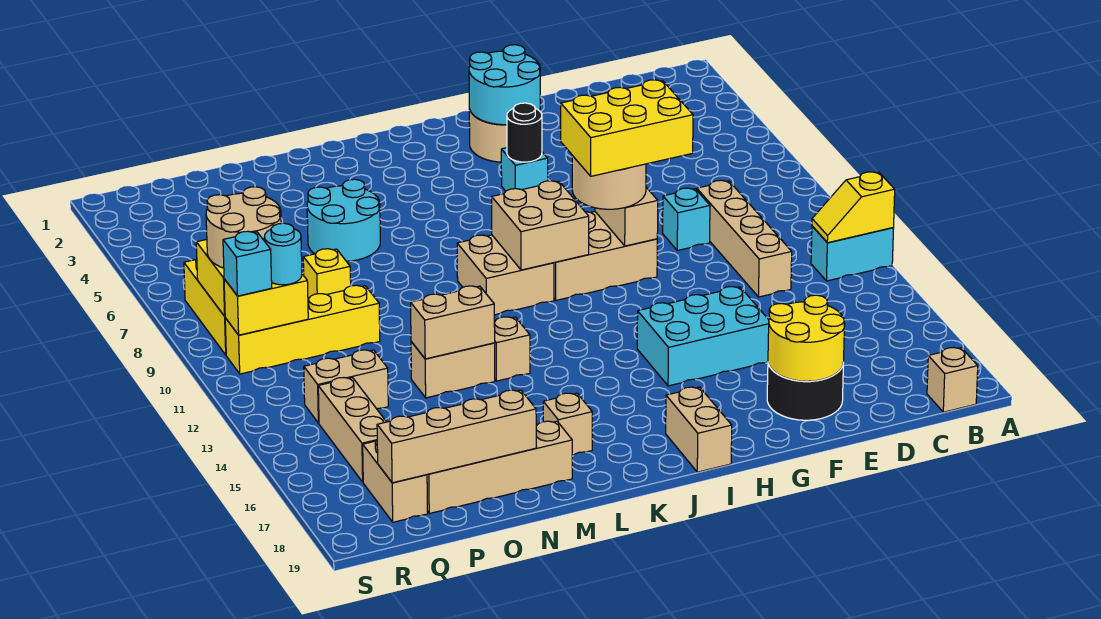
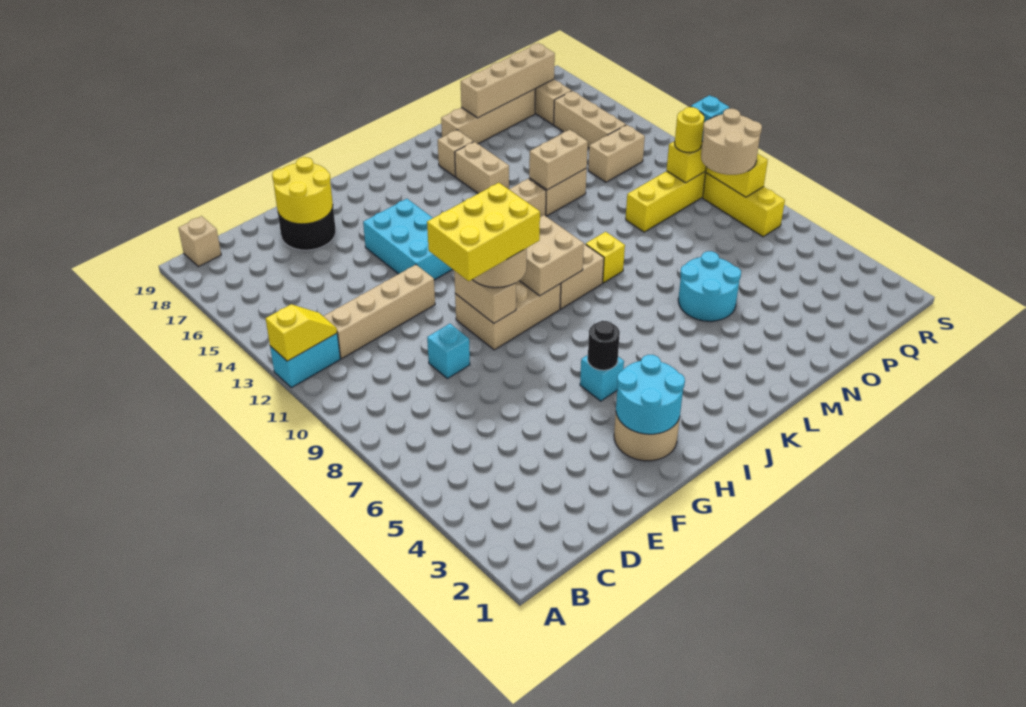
tan brick D9:D12 level 1 -> tan brick C12:F12 level 1
cyan brick F14:H15 level 1 -> cyan brick G13:H15 level 1
tan brick I18:I19 level 1 -> tan brick L15:L16 level 1
yellow brick O8 level 1 -> yellow brick L9 level 1
cyan round brick Q10 level 3 -> yellow round brick Q10 level 3

